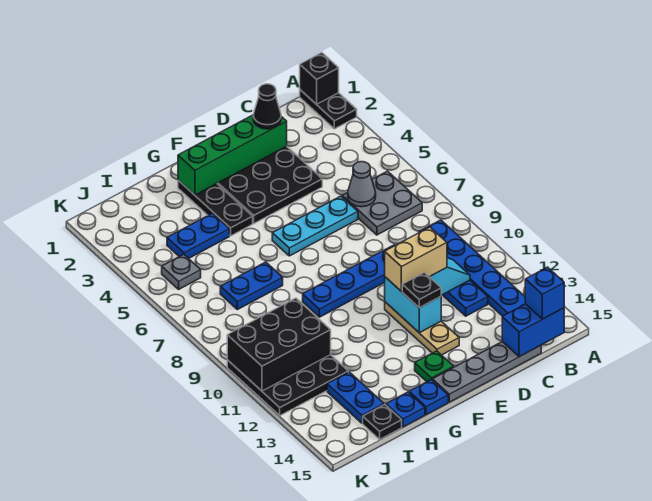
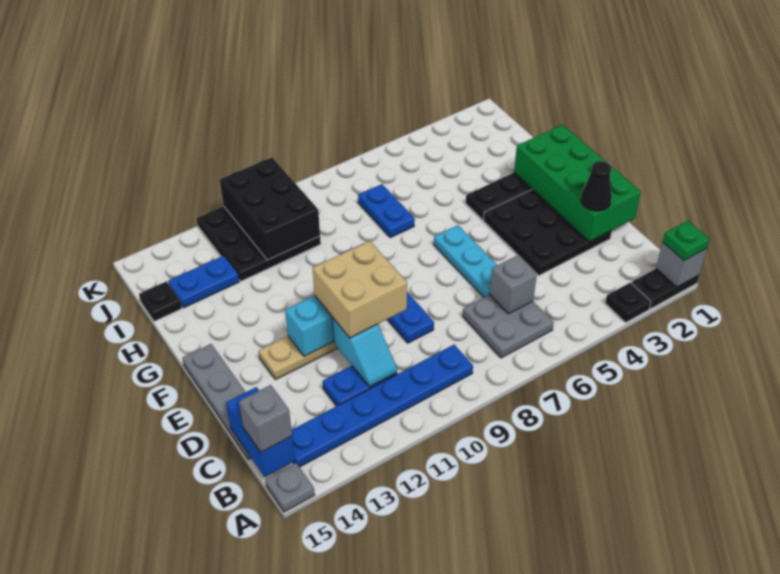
black brick A1 level 2 -> grey brick A1 level 2
blue brick B15 level 3 -> grey brick B15 level 3
grey cone C6 level 2 -> grey brick C6 level 2
green brick D2:G2 level 2 -> green brick D1:G2 level 2
tan brick D11:E11 level 3 -> tan brick D10:E11 level 3
black plate E12 level 3 -> black plate A3 level 1
green plate F14 level 1 -> green plate A1 level 3
blue plate G15 level 1 -> none
blue plate H4:I4 level 1 -> none
blue plate H15 level 1 -> none
grey plate J5 level 1 -> grey plate A15 level 1

